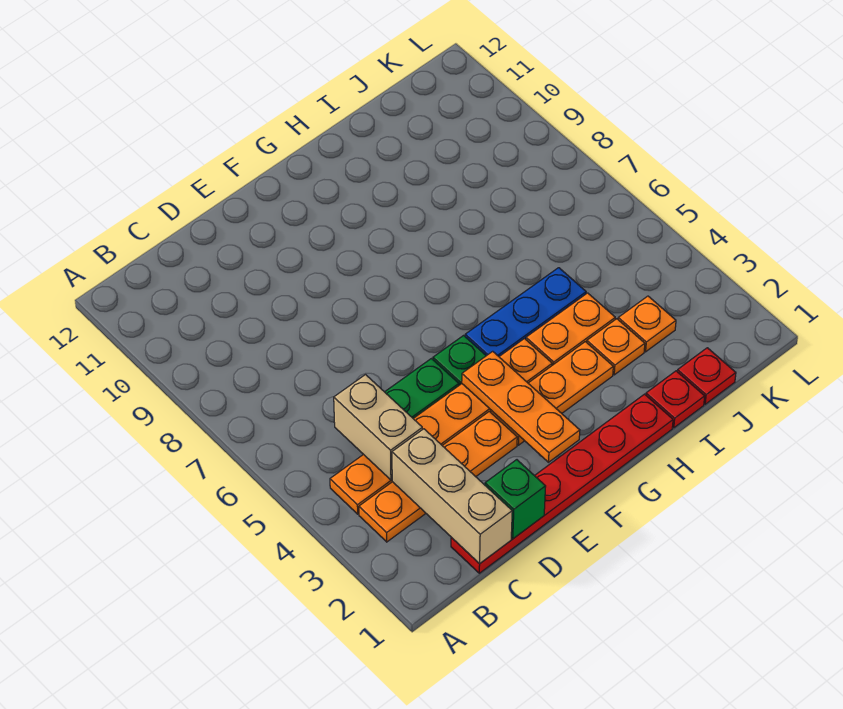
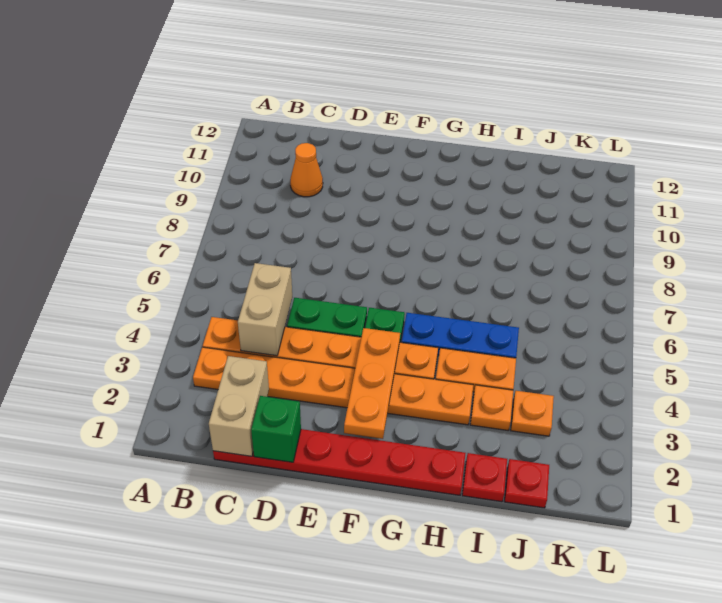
tan brick C1:C3 level 2 -> tan brick C1:C2 level 2
none -> orange cone C10 level 1

